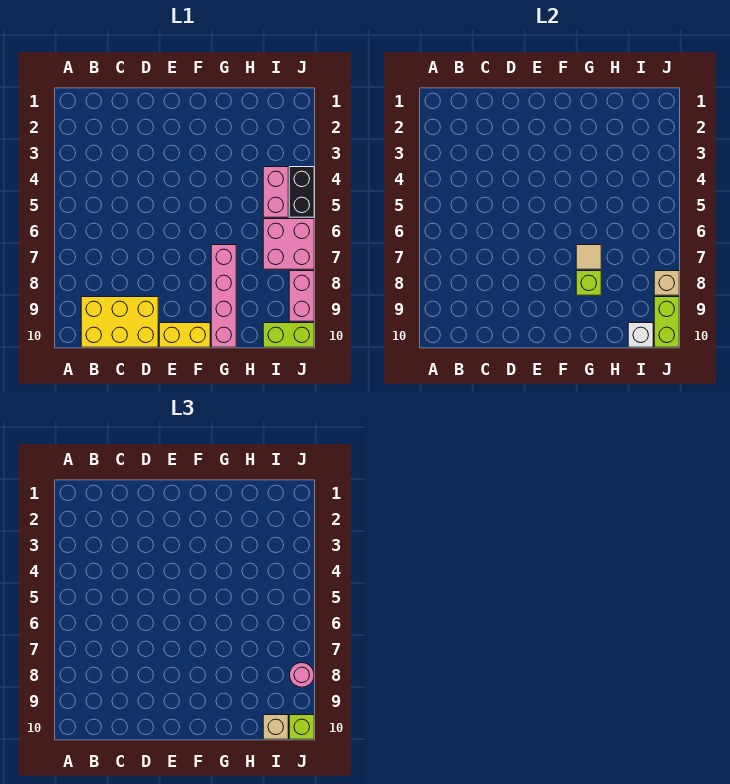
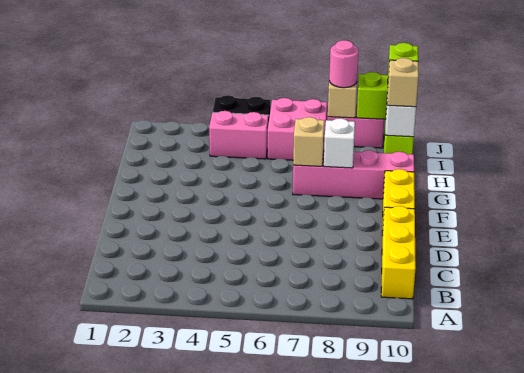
yellow brick B9:D10 level 1 -> yellow brick B10:D10 level 1
tan tile G7 level 2 -> tan brick G7 level 2
lime brick G8 level 2 -> white brick G8 level 2

